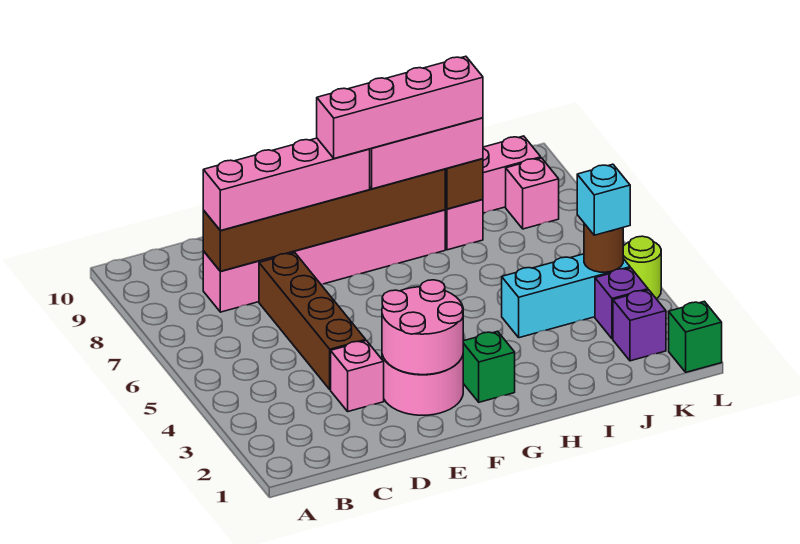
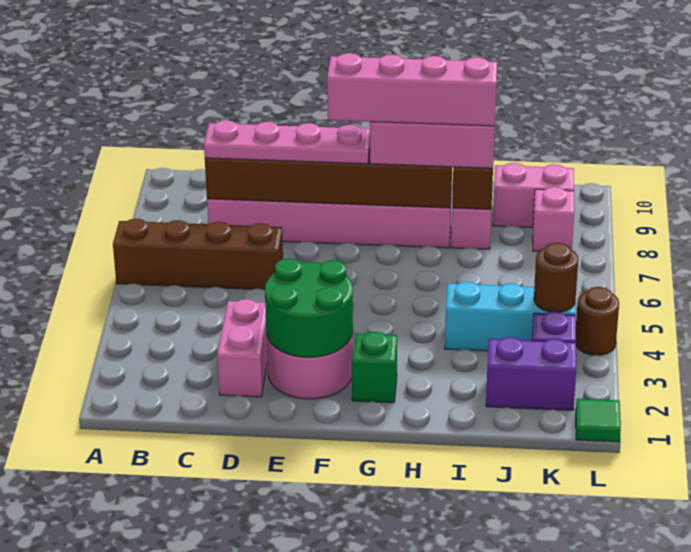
pink brick C8:F8 level 3 -> pink plate C8:F8 level 3
pink brick D3 level 1 -> pink brick D2:D3 level 1
brown brick D4:D7 level 1 -> brown brick A6:D6 level 1
pink round brick E2:F3 level 2 -> green round brick E2:F3 level 2
purple brick K2 level 1 -> purple brick J2:K2 level 1
cyan brick K4 level 3 -> none
green brick L1 level 1 -> green tile L1 level 1
lime round brick L4 level 1 -> brown round brick L4 level 1

